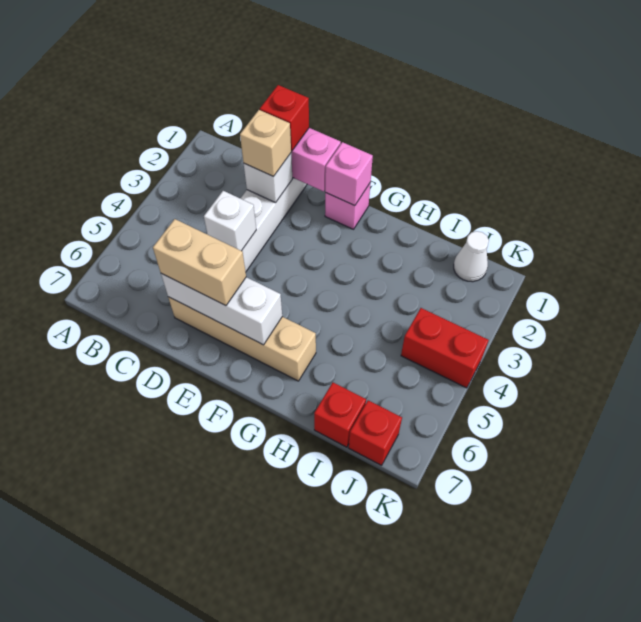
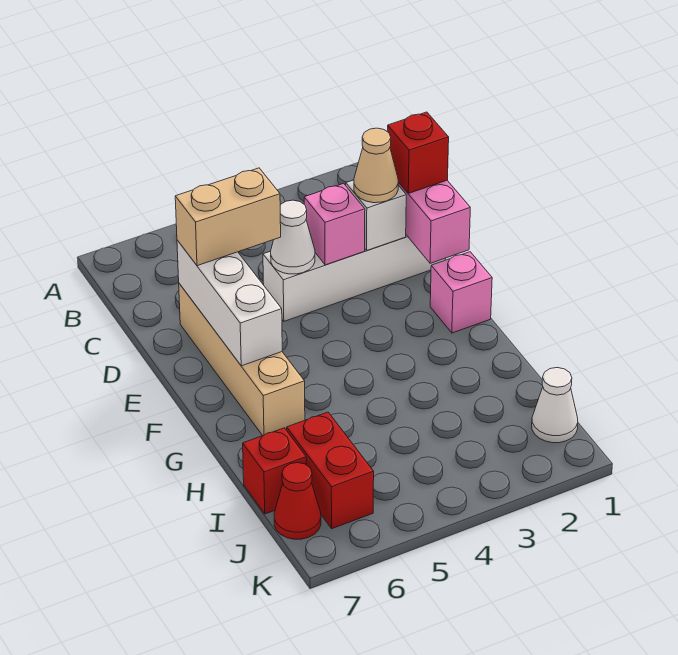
tan brick D2 level 3 -> tan cone D2 level 3
white brick D4 level 2 -> white cone D4 level 2
tan brick D6:E6 level 3 -> tan brick D5:D6 level 3
pink brick F1 level 2 -> pink brick D3 level 2
red brick J4:K4 level 1 -> red brick I6:J6 level 1
red brick J7 level 1 -> red cone J7 level 1

